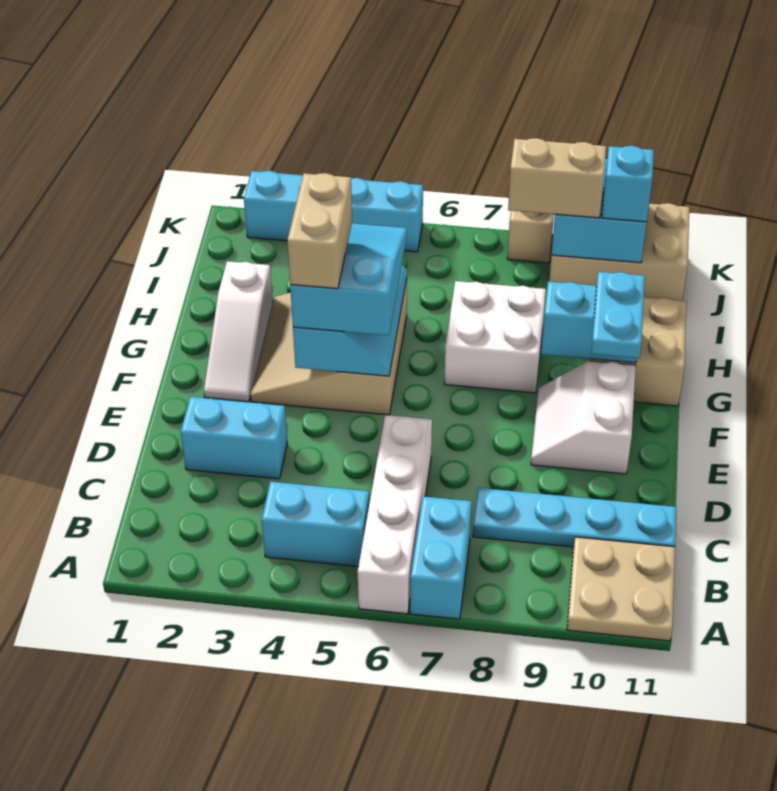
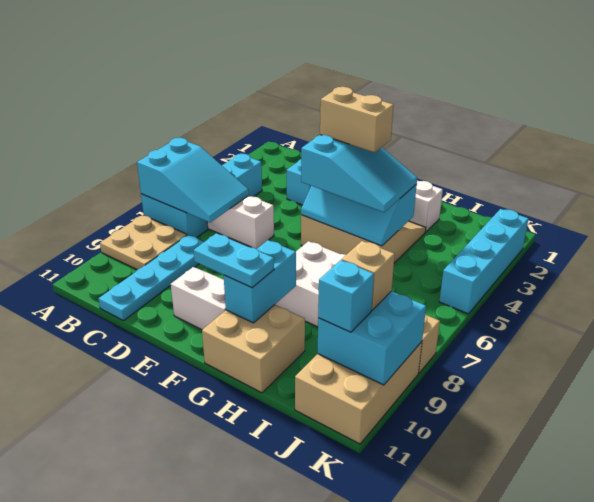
none -> cyan slope A6:C7 level 2 top A
tan plate A10:B11 level 1 -> tan plate A8:B9 level 1
tan brick J8:J9 level 3 -> tan brick J9 level 3

